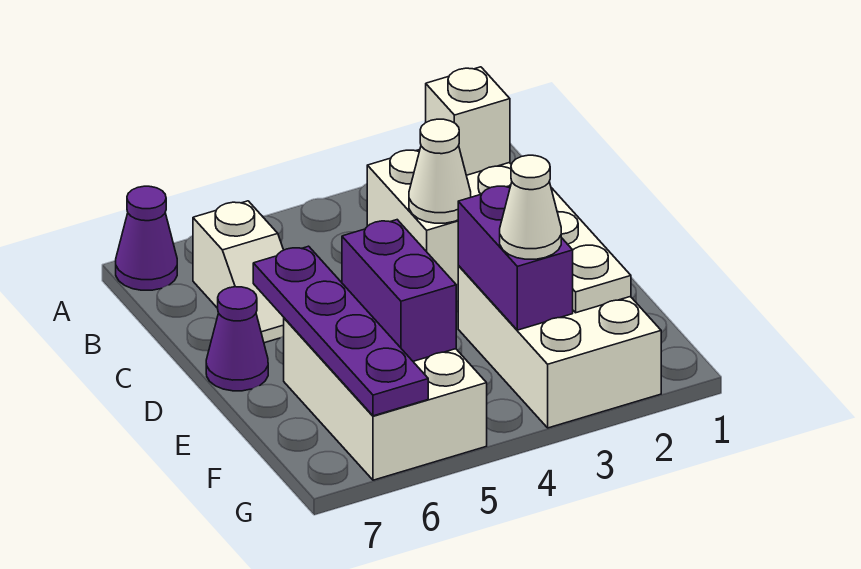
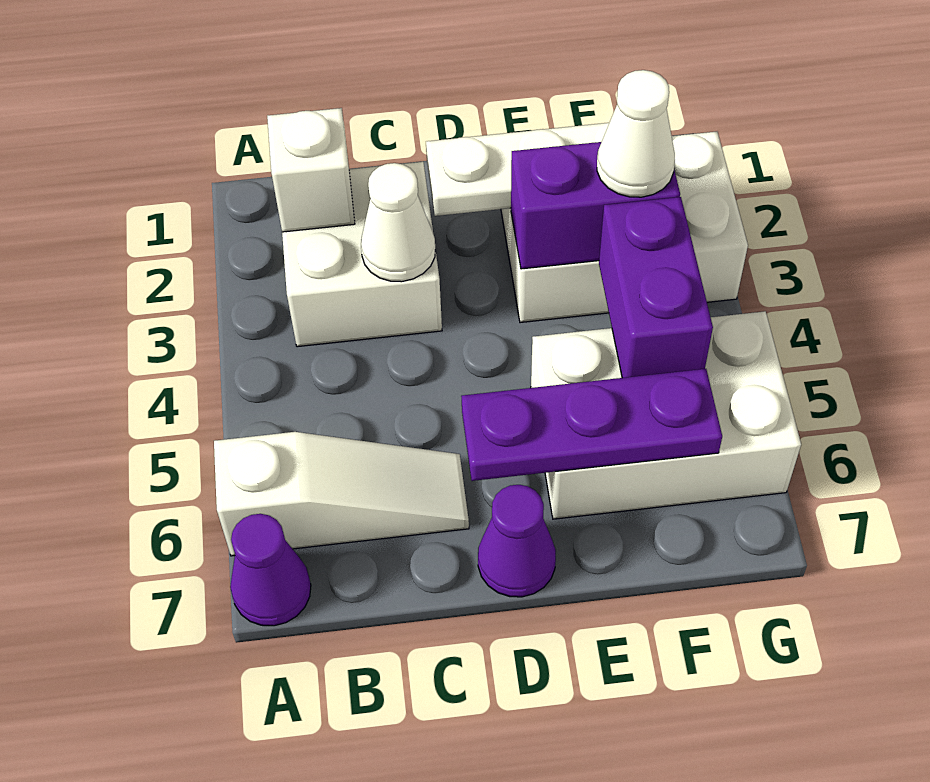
white slope B6:C6 level 1 top B -> white slope A6:C6 level 1 top A
purple plate D6:G6 level 2 -> purple plate D6:F6 level 2
purple brick E5:F5 level 2 -> purple brick F4:F5 level 2

